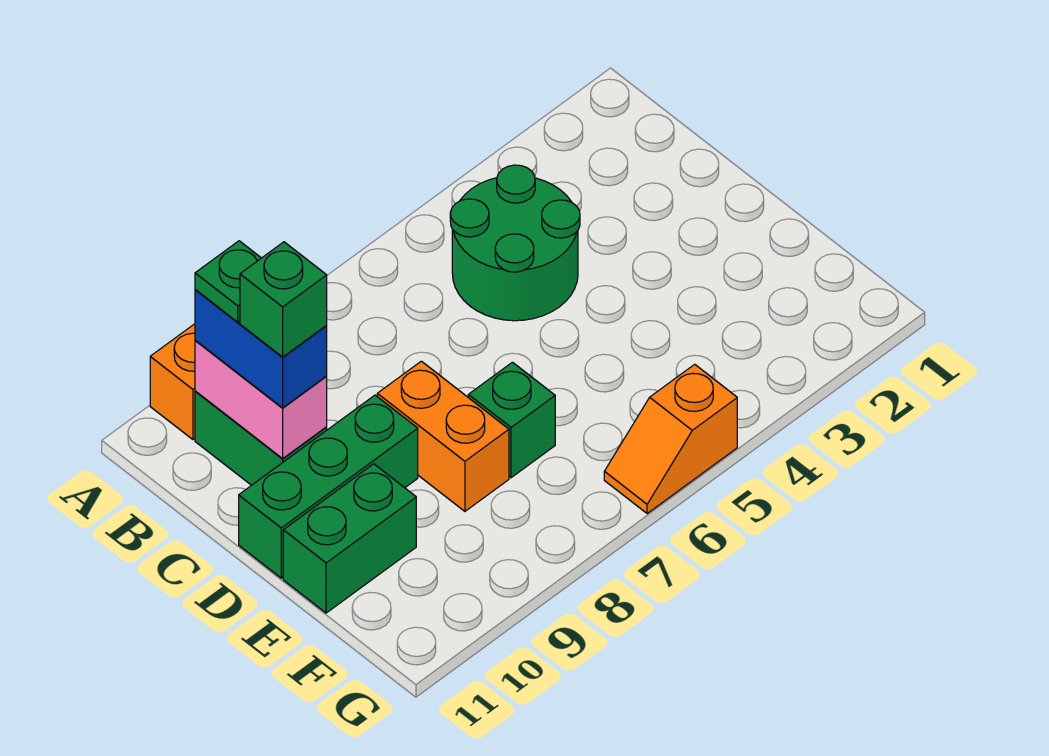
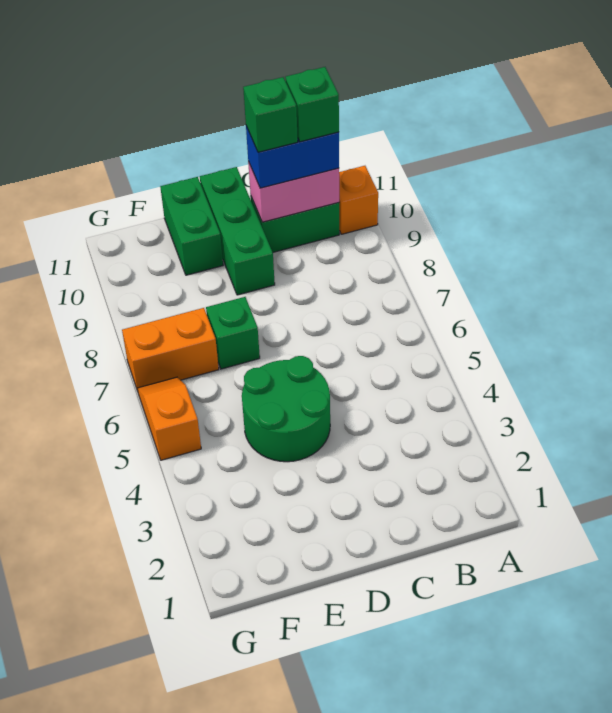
green round brick B4:C5 level 1 -> green round brick D4:E5 level 1
green plate B10 level 4 -> green brick B10 level 4
orange brick D8:E8 level 1 -> orange brick F7:G7 level 1

